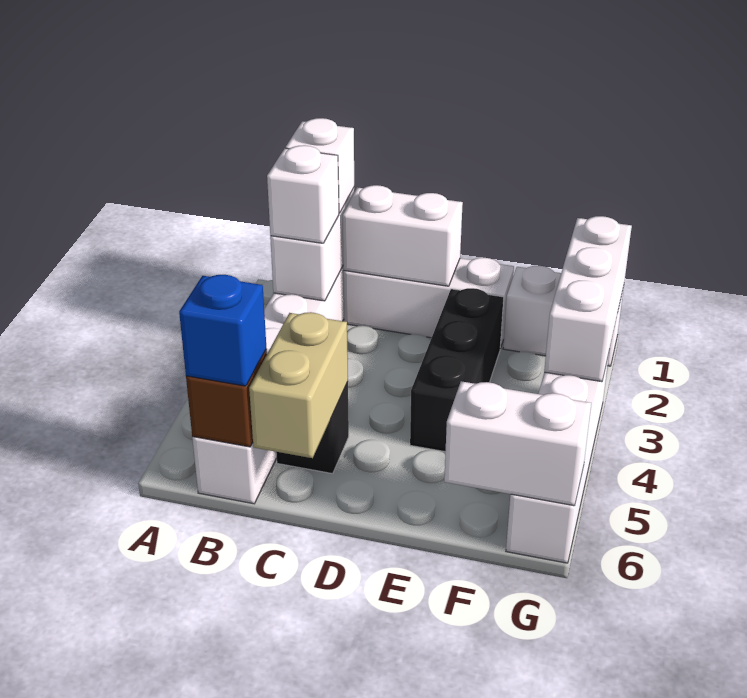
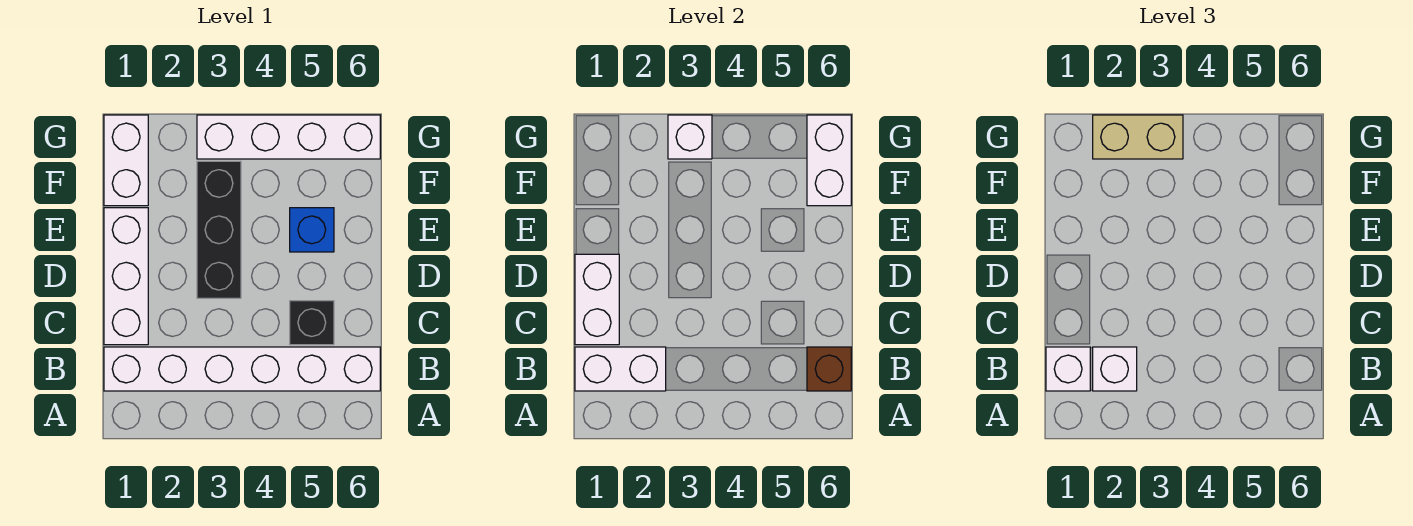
blue brick B6 level 3 -> blue brick E5 level 1
tan brick C5:C6 level 2 -> tan brick G2:G3 level 3
black brick E2:E4 level 1 -> black brick D3:F3 level 1
white brick G1:G3 level 2 -> white brick G3 level 2

